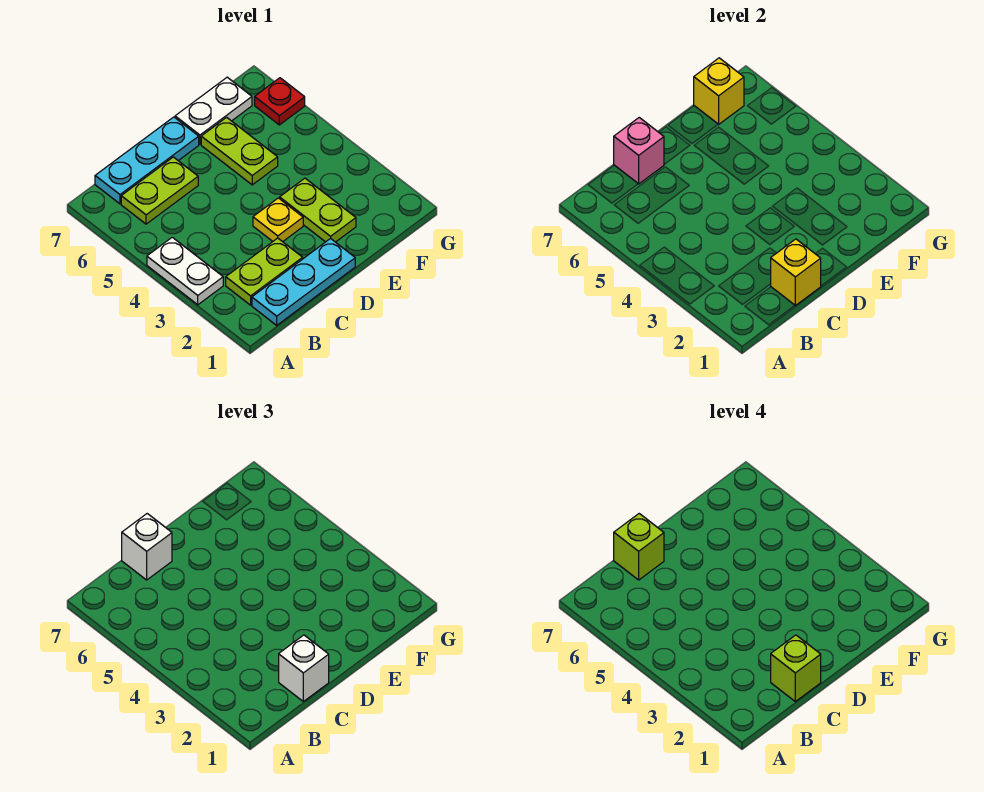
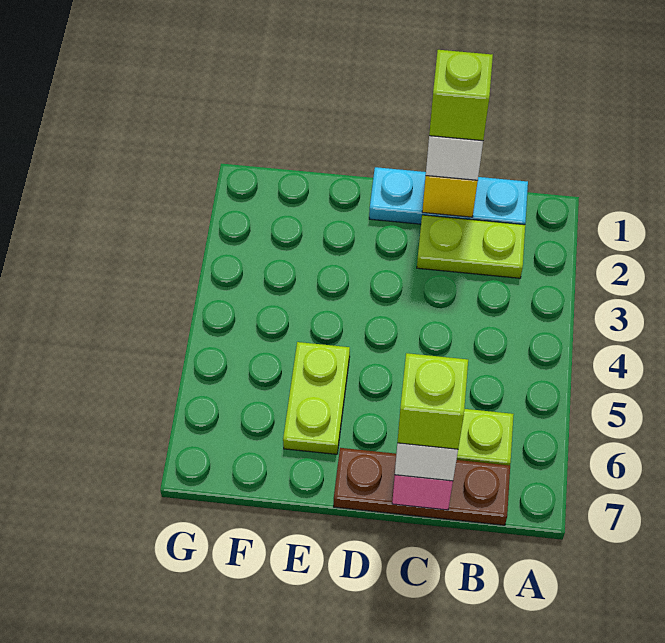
white plate A3:A4 level 1 -> none
cyan plate B7:D7 level 1 -> brown plate B7:D7 level 1
yellow plate D3 level 1 -> none
lime plate E2:E3 level 1 -> none
white plate E7:F7 level 1 -> none
yellow brick F7 level 2 -> none
red plate G6 level 1 -> none

